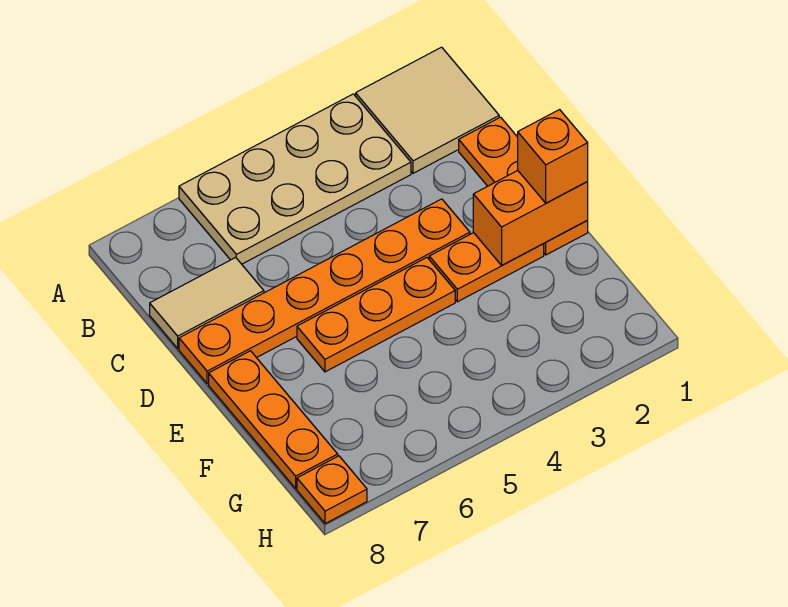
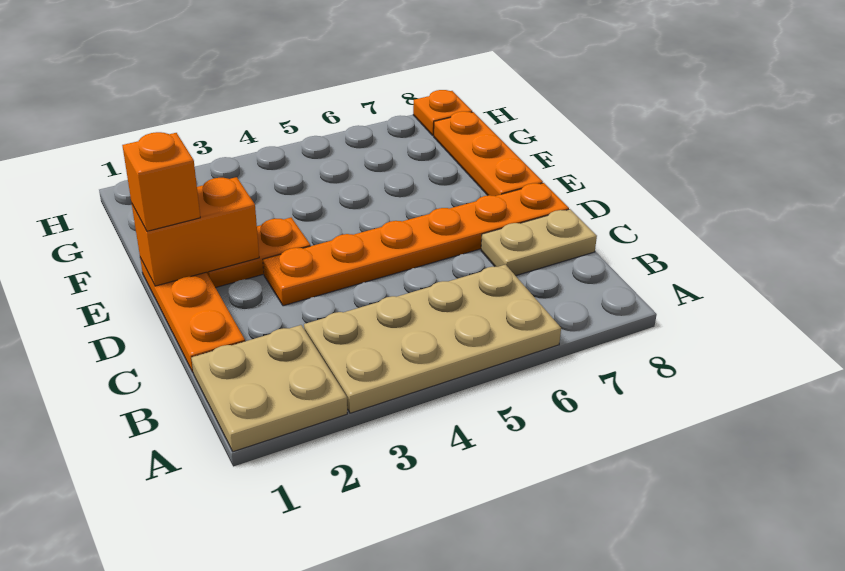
tan tile A1:B2 level 1 -> tan plate A1:B2 level 1
tan tile C7:C8 level 1 -> tan plate C7:C8 level 1
orange plate E4:E6 level 1 -> none

